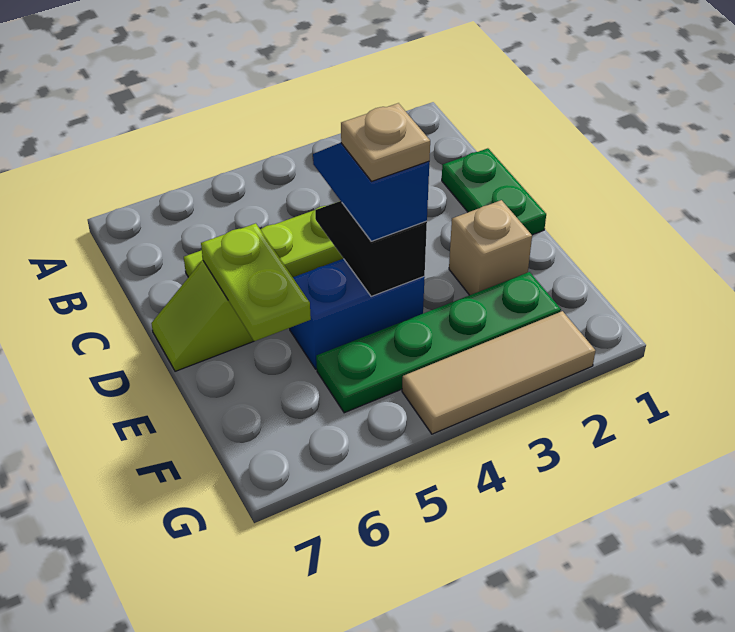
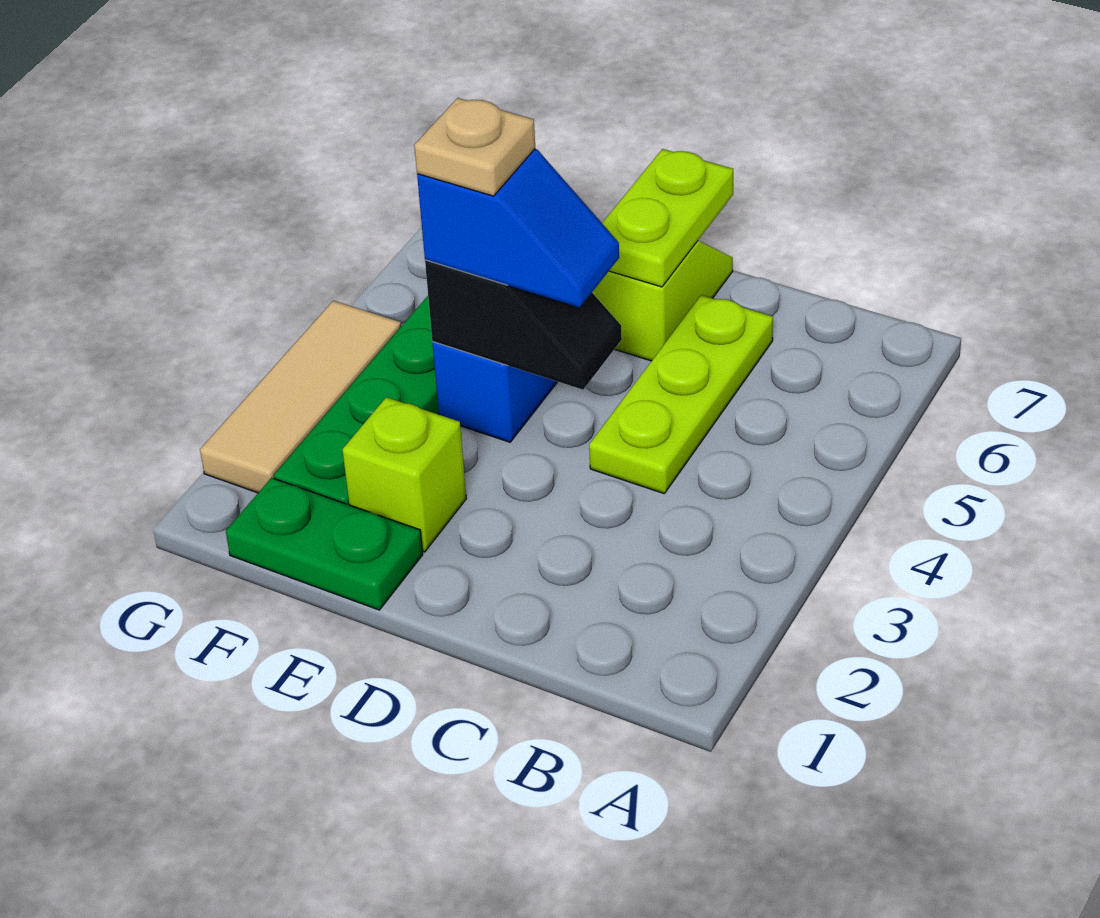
green plate C1:D1 level 1 -> green plate E1:F1 level 1
lime plate D6:E6 level 2 -> lime plate D6:D7 level 2
tan brick E2 level 1 -> lime brick E2 level 1

